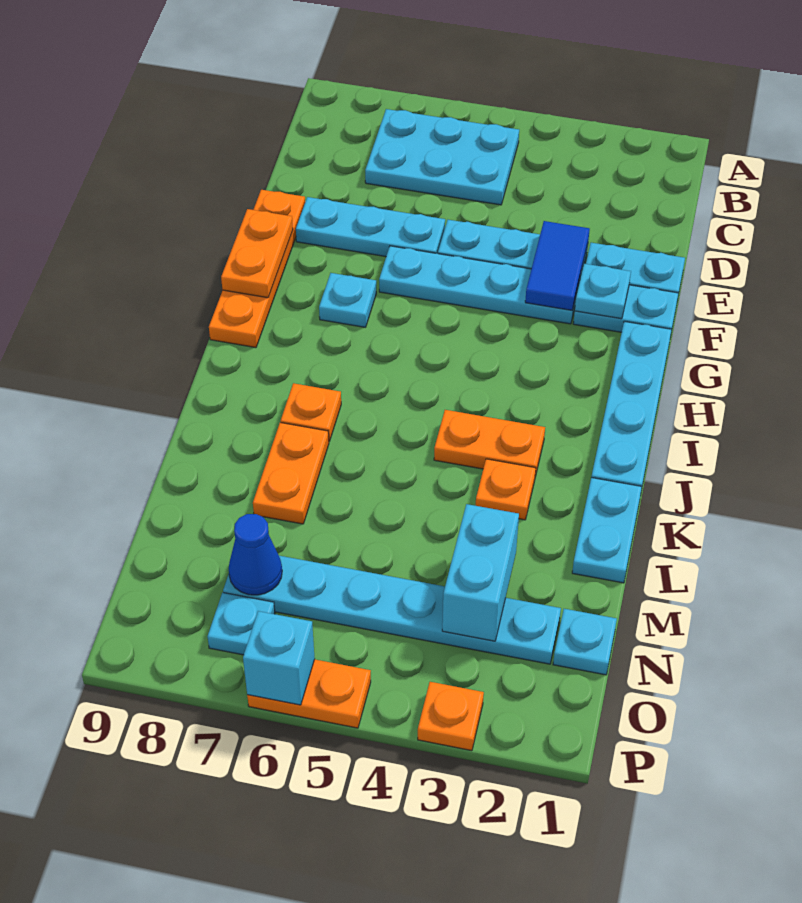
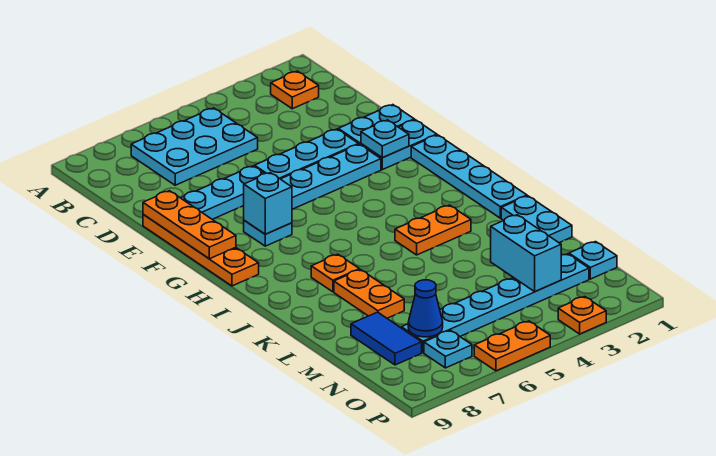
blue tile E3:F3 level 2 -> blue tile M8:N8 level 1
orange plate F9:G9 level 2 -> orange plate E9:G9 level 2
orange plate K3 level 1 -> orange plate B2 level 1
cyan brick P6 level 2 -> cyan brick G7 level 2

